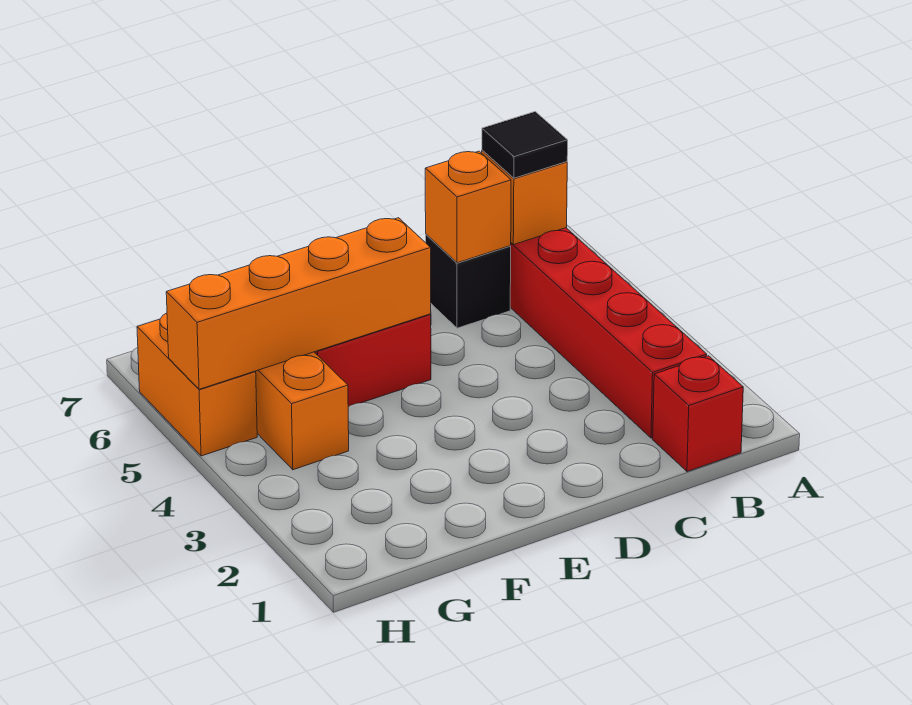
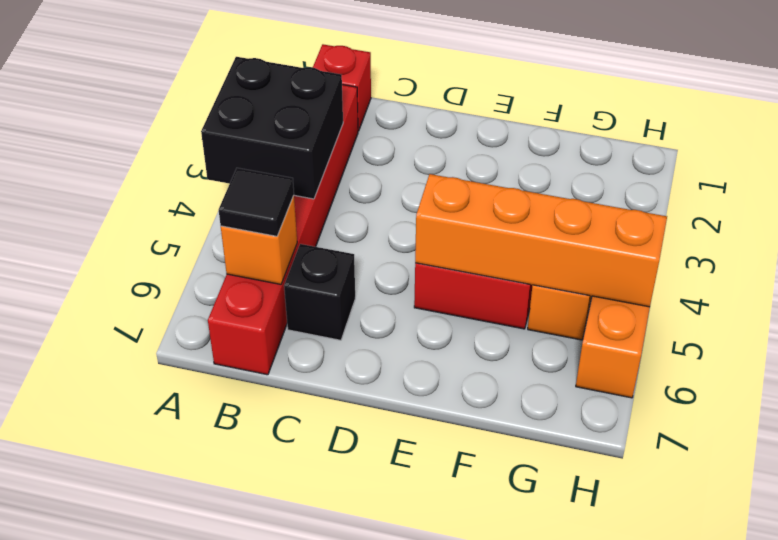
none -> black brick A3:B4 level 2
orange brick C6 level 2 -> none

